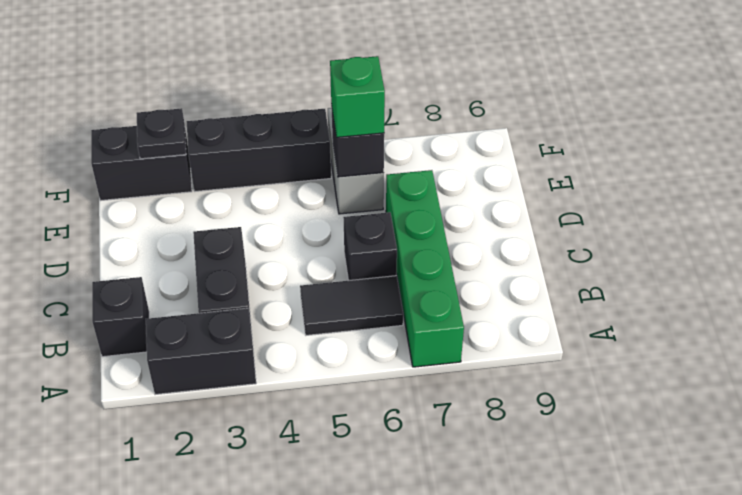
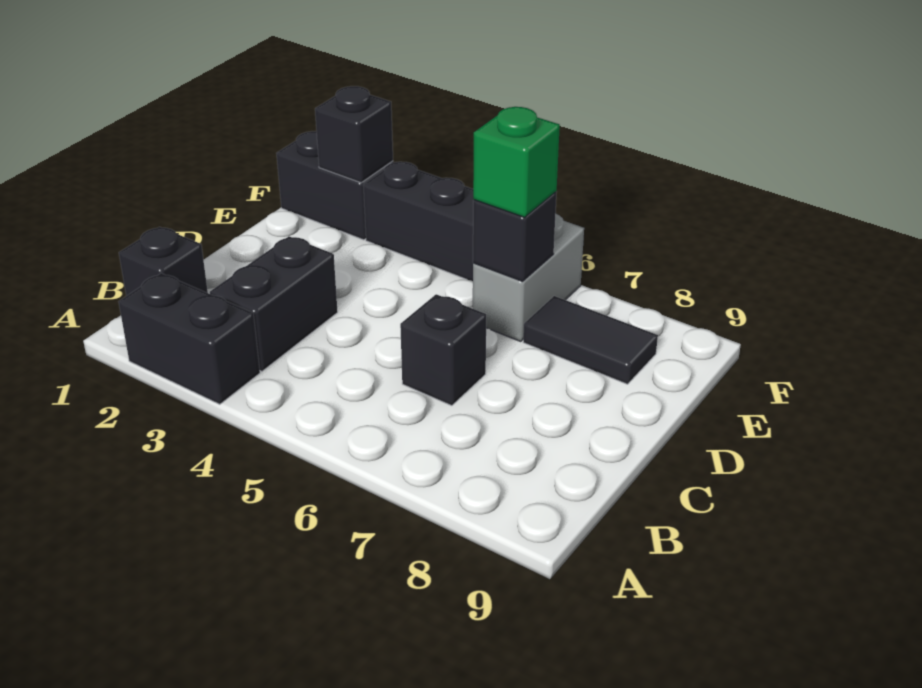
green brick A7:D7 level 1 -> none
black tile B5:B6 level 1 -> black tile E7:E8 level 1
black plate F2 level 2 -> black brick F2 level 2

